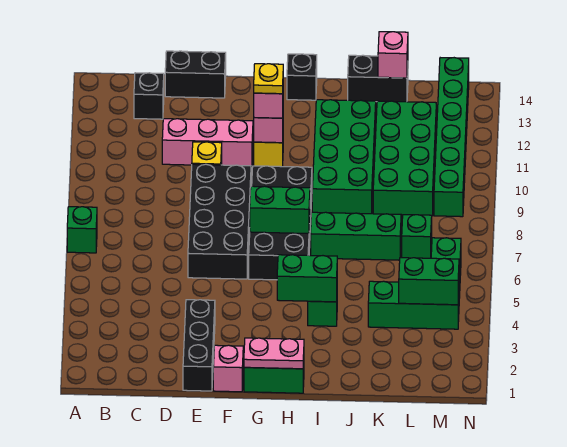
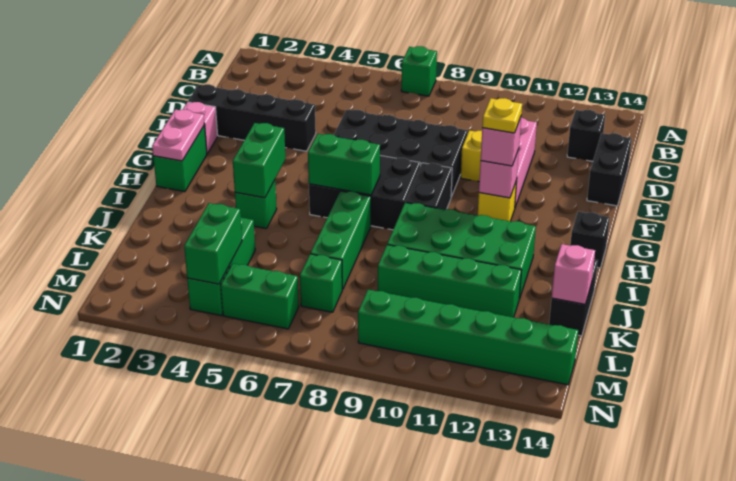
black brick E1:E3 level 1 -> black brick E1:E4 level 1
green brick G7:H7 level 2 -> green brick H6:H7 level 2
green brick K9:L12 level 1 -> green brick K9:K12 level 1

